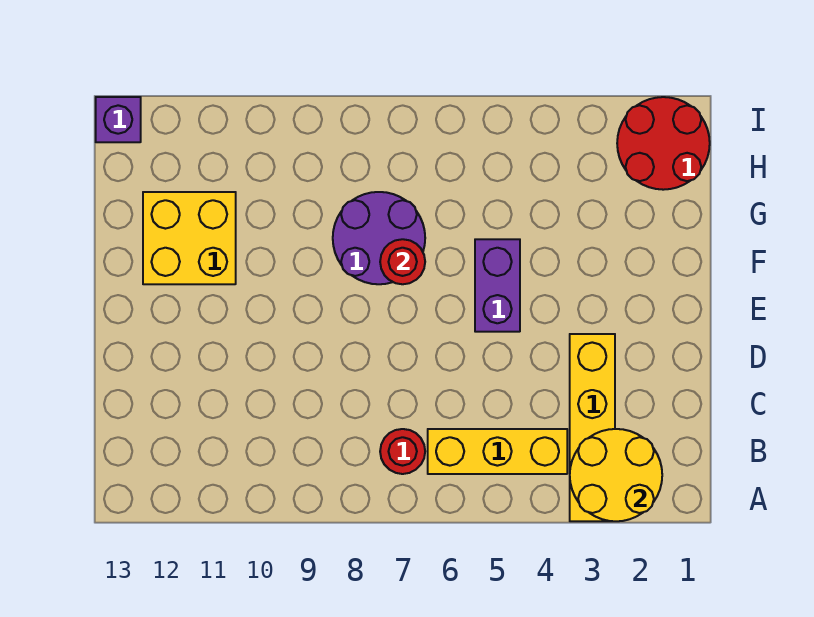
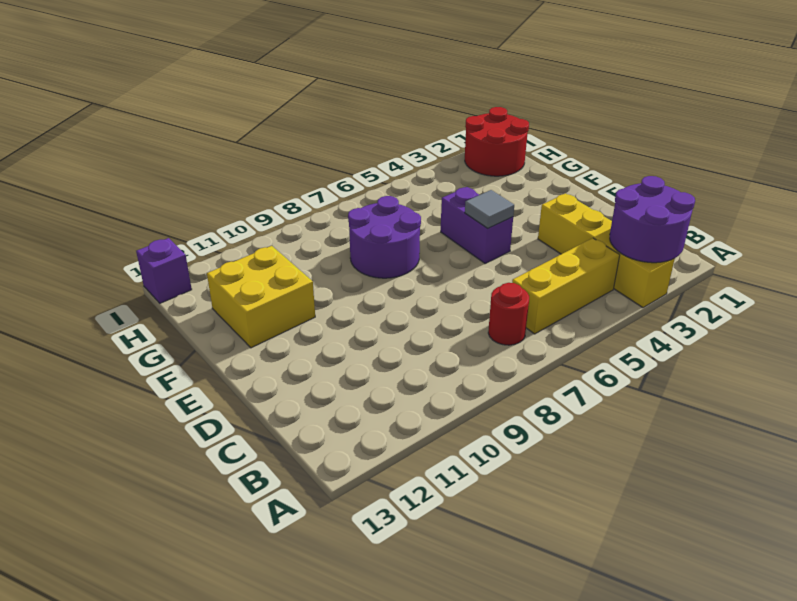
yellow round brick A2:B3 level 2 -> purple round brick A2:B3 level 2
none -> grey tile E5 level 2
red round brick F7 level 2 -> none

